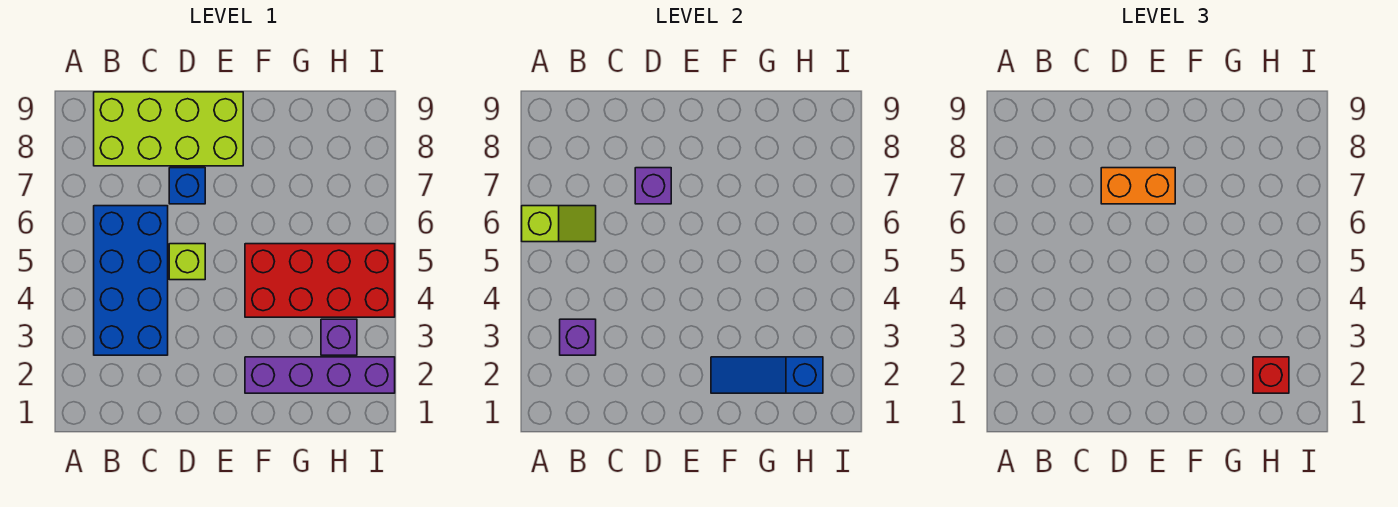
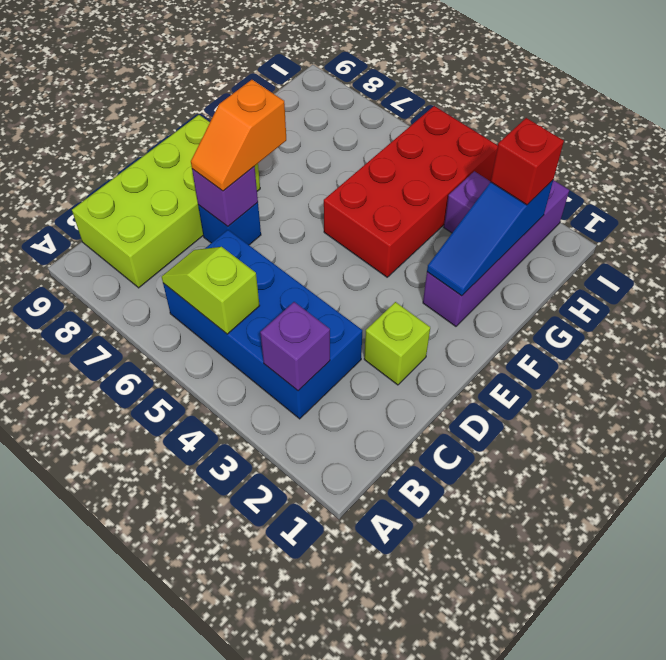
lime slope A6:B6 level 2 top A -> lime slope B5:B6 level 2 top 5
lime brick D5 level 1 -> lime brick D2 level 1
orange brick D7:E7 level 3 -> orange slope D7:E7 level 3 top E

